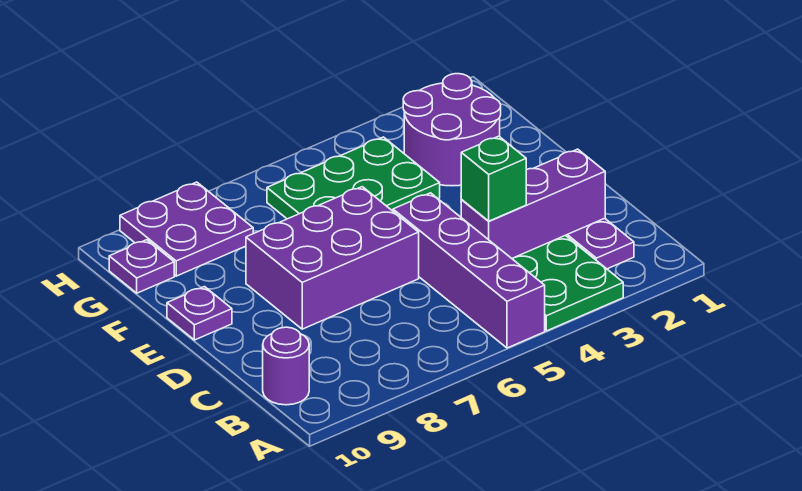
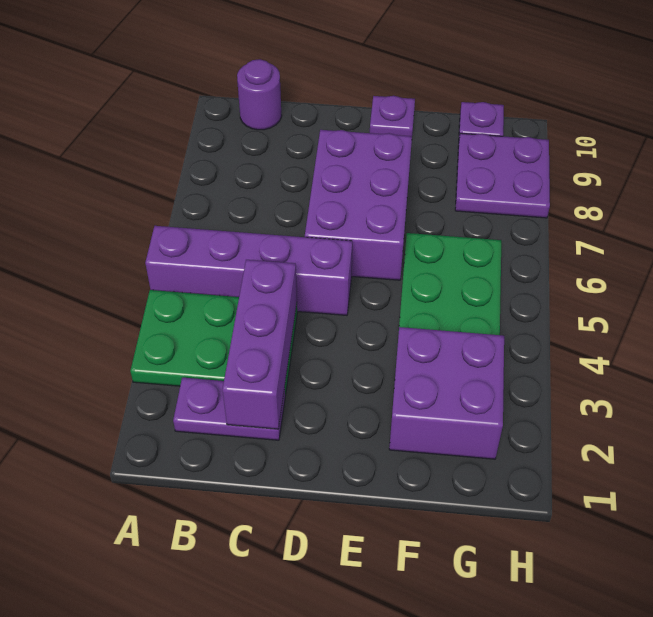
green brick C4 level 3 -> none
purple round brick F2:G3 level 1 -> purple brick F2:G3 level 1

